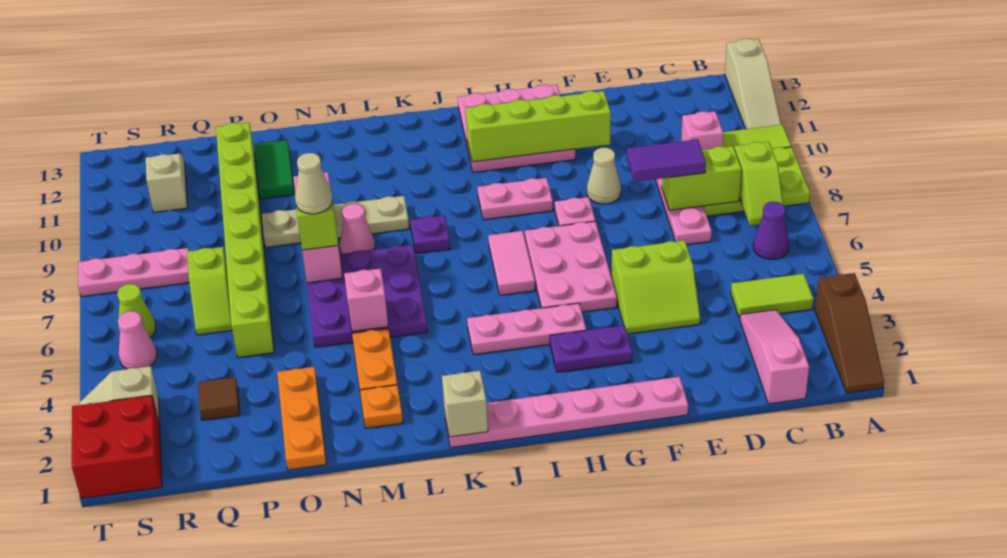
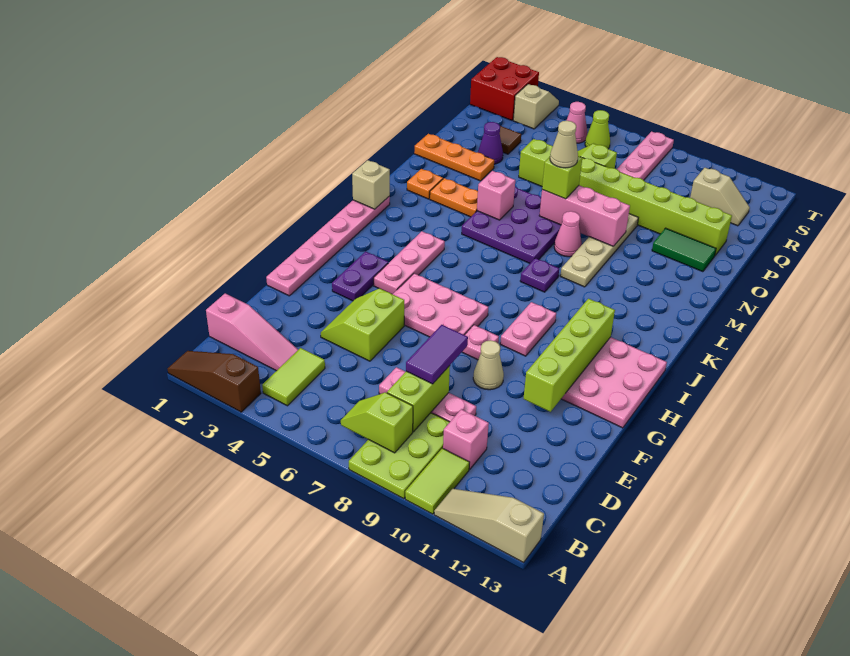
purple cone B6 level 1 -> purple cone P3 level 1
pink tile I6:I7 level 1 -> none

